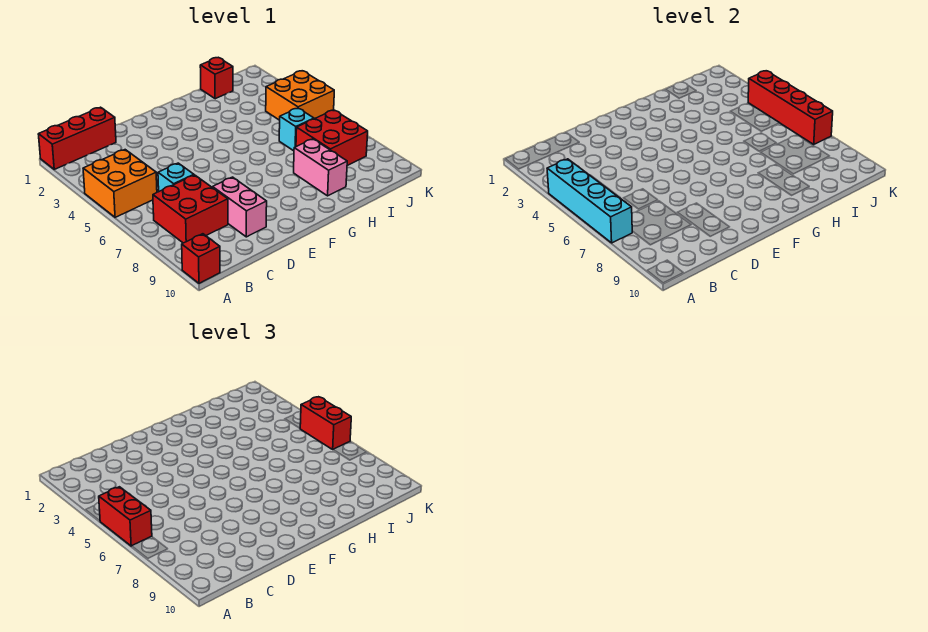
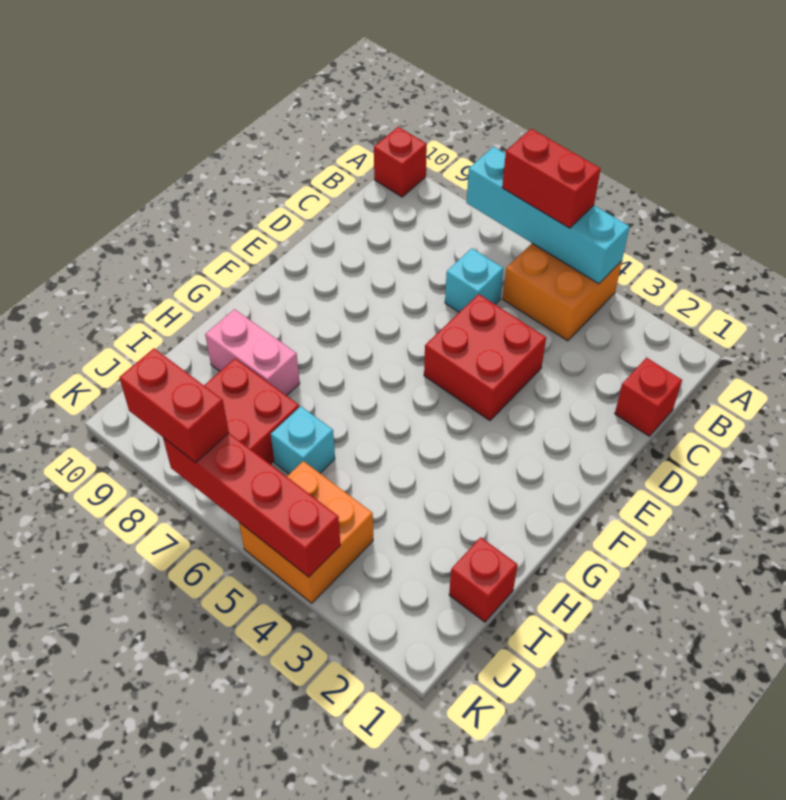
red brick A1:C1 level 1 -> red brick C1 level 1
red brick B7:C8 level 1 -> red brick D4:E5 level 1
pink brick D8:D9 level 1 -> none
red brick K5:K6 level 3 -> red brick K7:K8 level 3

